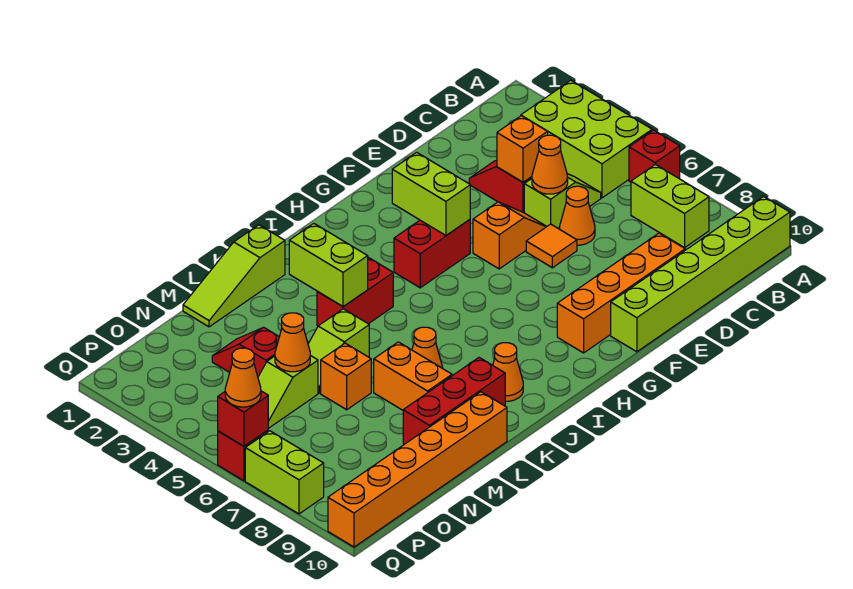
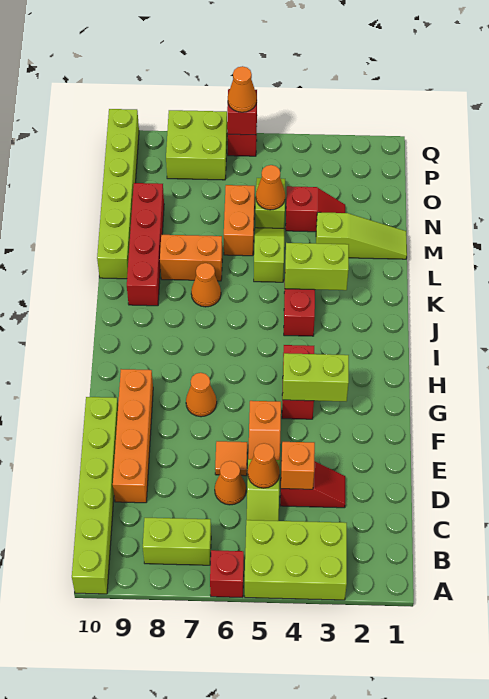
orange cone J9 level 1 -> orange cone G7 level 1
lime slope K1:M1 level 1 top K -> lime slope M1:M3 level 1 top 3
red brick K9:M9 level 1 -> red brick K9:N9 level 1
orange brick L10:Q10 level 1 -> lime brick L10:Q10 level 1
orange brick M6 level 1 -> orange brick M6:N6 level 1
lime brick Q7:Q8 level 1 -> lime brick P7:Q8 level 1

